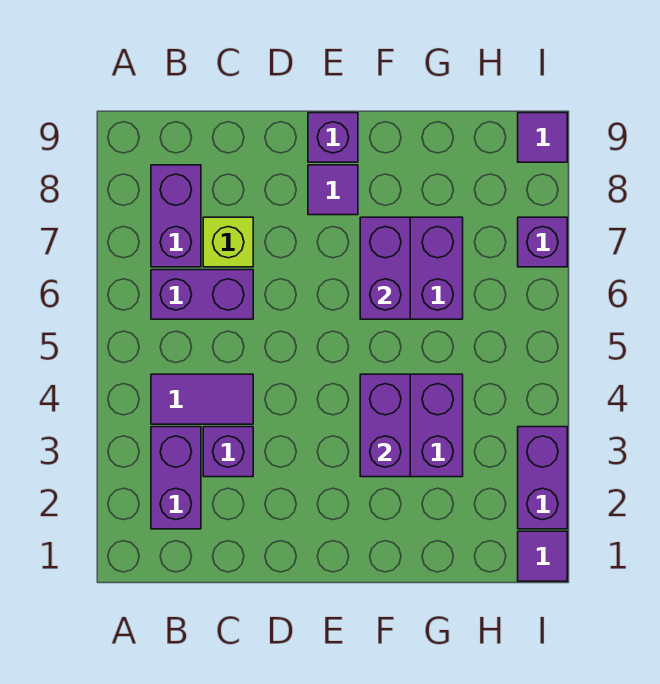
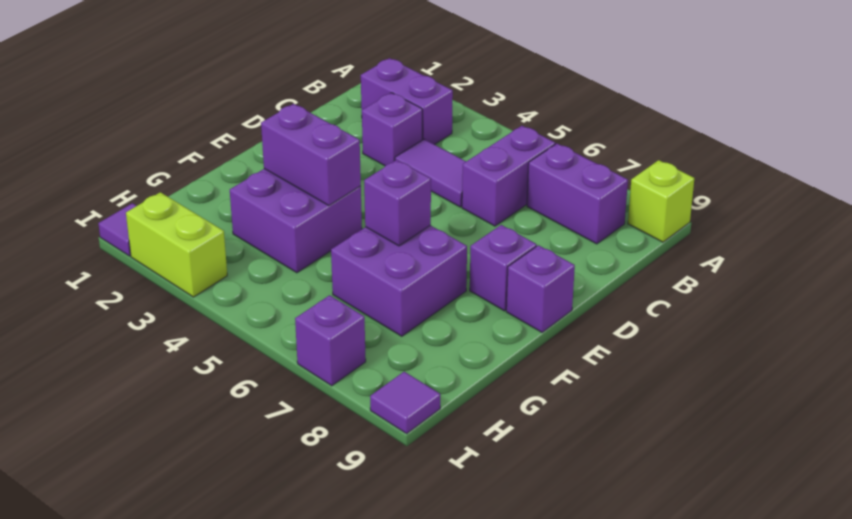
purple tile B4:C4 level 1 -> purple tile C4:C5 level 1
lime brick C7 level 1 -> lime brick A9 level 1
purple tile E8 level 1 -> purple brick E8 level 1
purple brick F6:F7 level 2 -> purple brick F6 level 2
purple brick I2:I3 level 1 -> lime brick I2:I3 level 1

